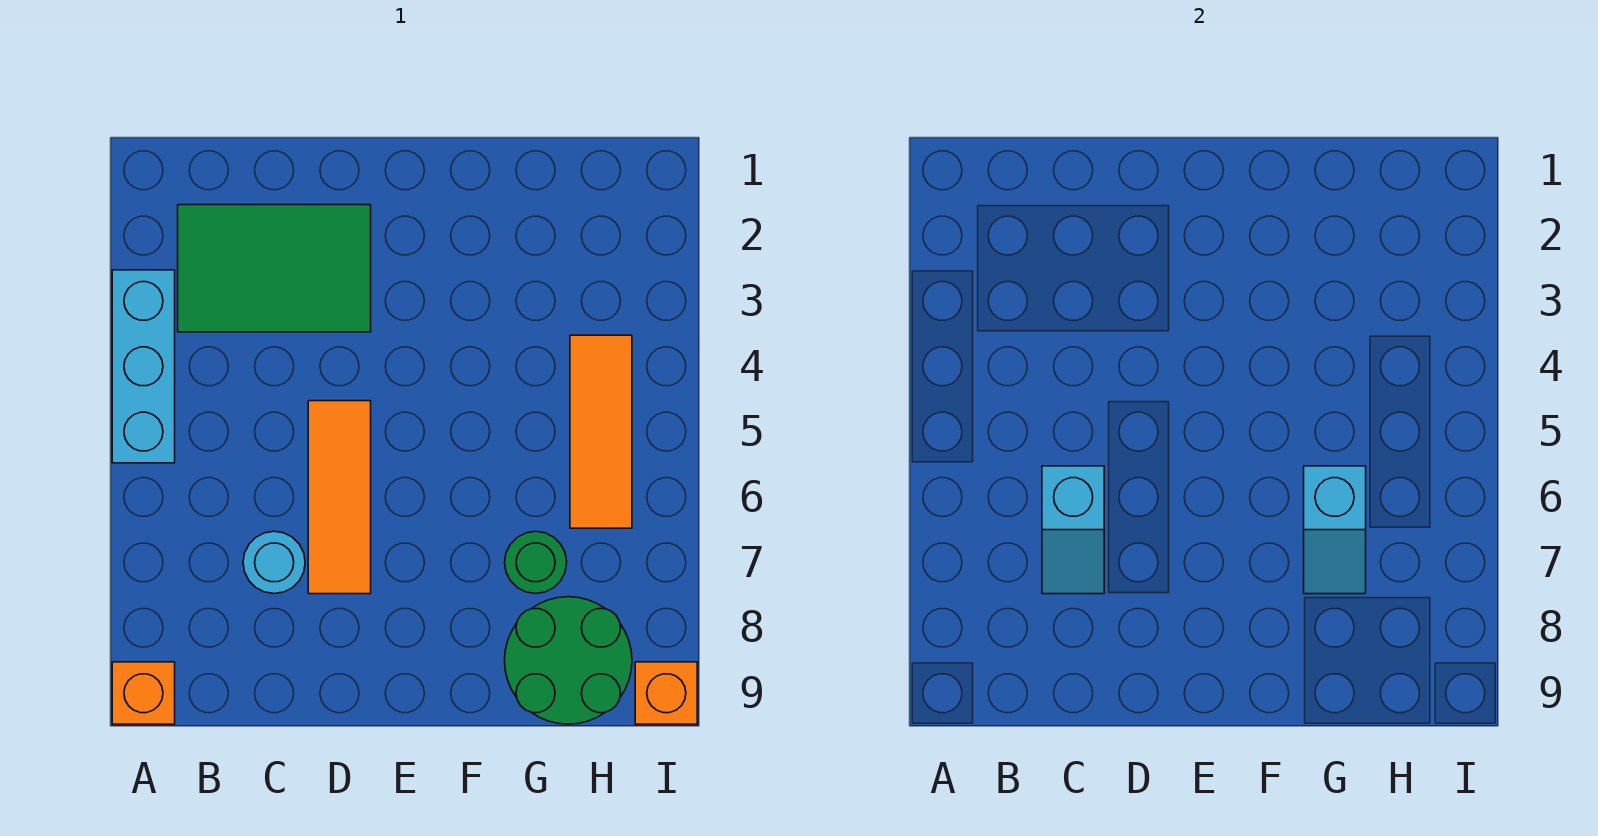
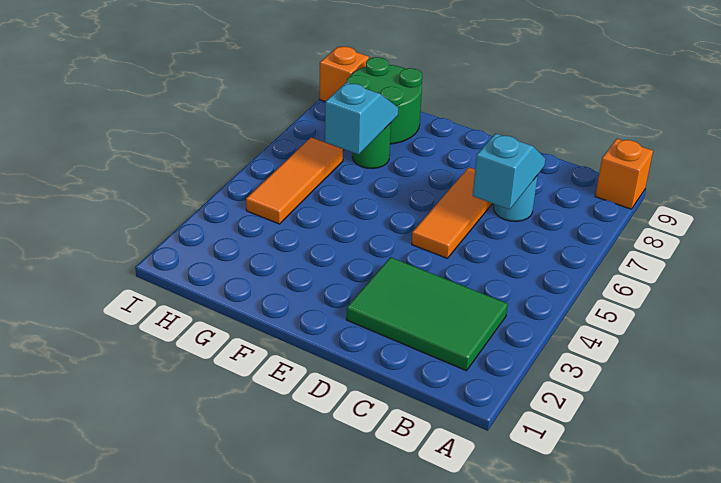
cyan brick A3:A5 level 1 -> none

